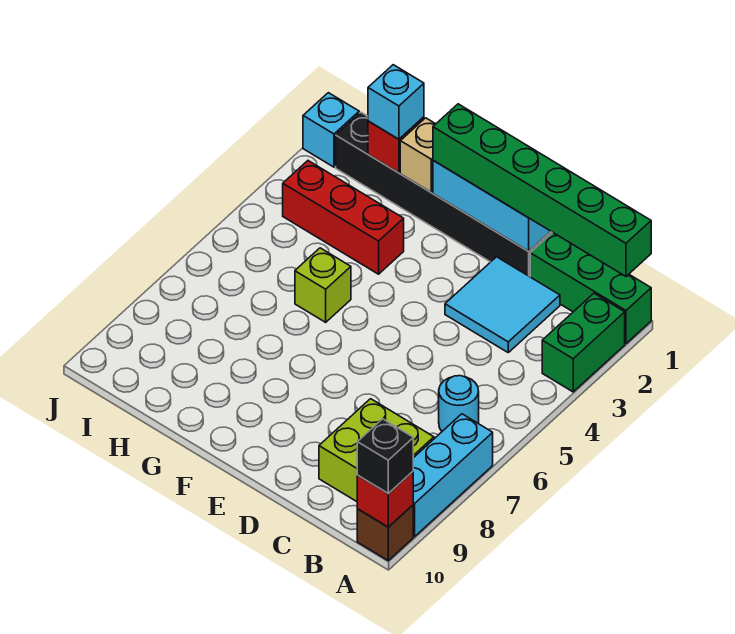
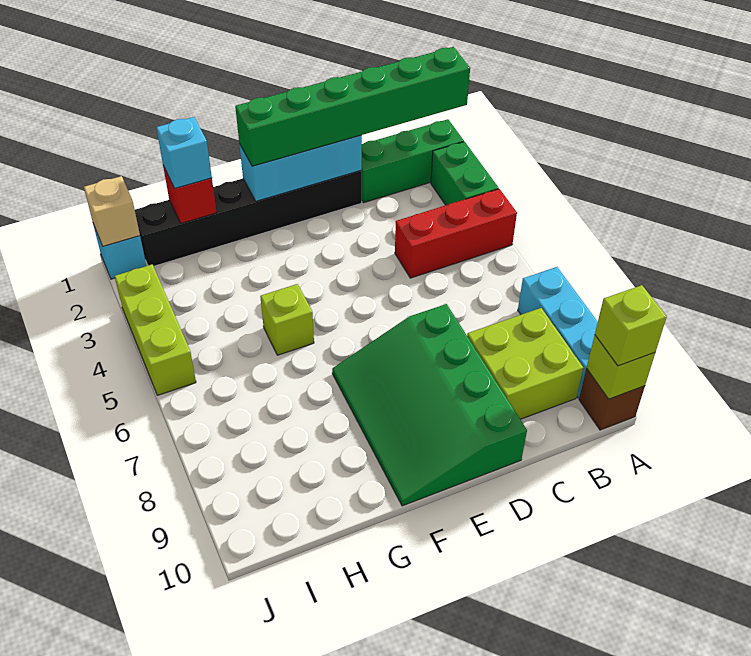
red brick A10 level 2 -> lime brick A10 level 2
black brick A10 level 3 -> lime brick A10 level 3
cyan round brick B6 level 1 -> none
cyan tile C2:D3 level 1 -> none
none -> green slope D7:F10 level 1 top D
tan brick G1 level 2 -> tan brick J1 level 2
red brick G3:I3 level 1 -> red brick A4:C4 level 1
none -> lime brick J3:J5 level 1

